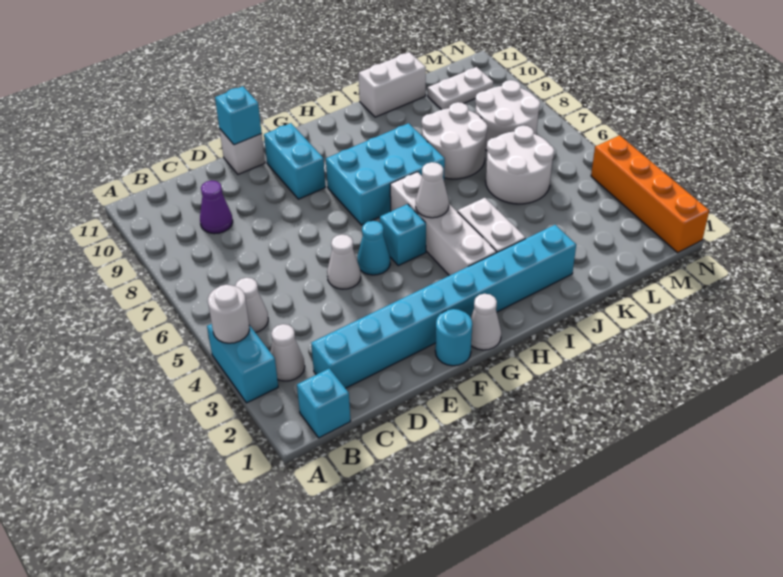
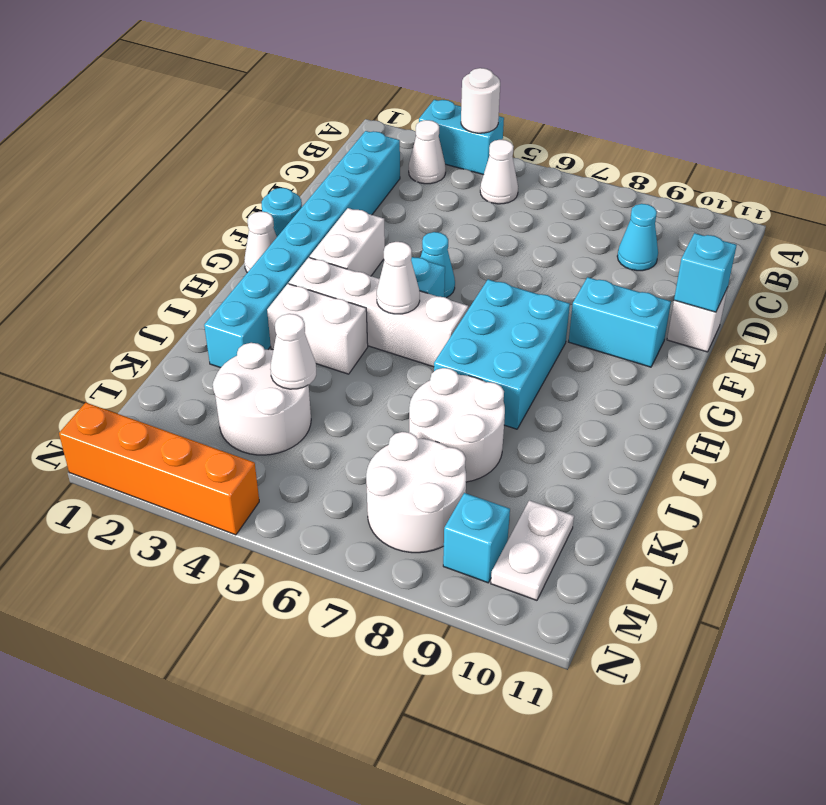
cyan brick B1 level 1 -> cyan brick M9 level 1
purple cone C9 level 1 -> cyan cone C9 level 1
white cone E5 level 1 -> white cone K4 level 2
white brick J11:K11 level 1 -> white brick F3:G3 level 1
white round brick K5:L6 level 1 -> white round brick K3:L4 level 1

